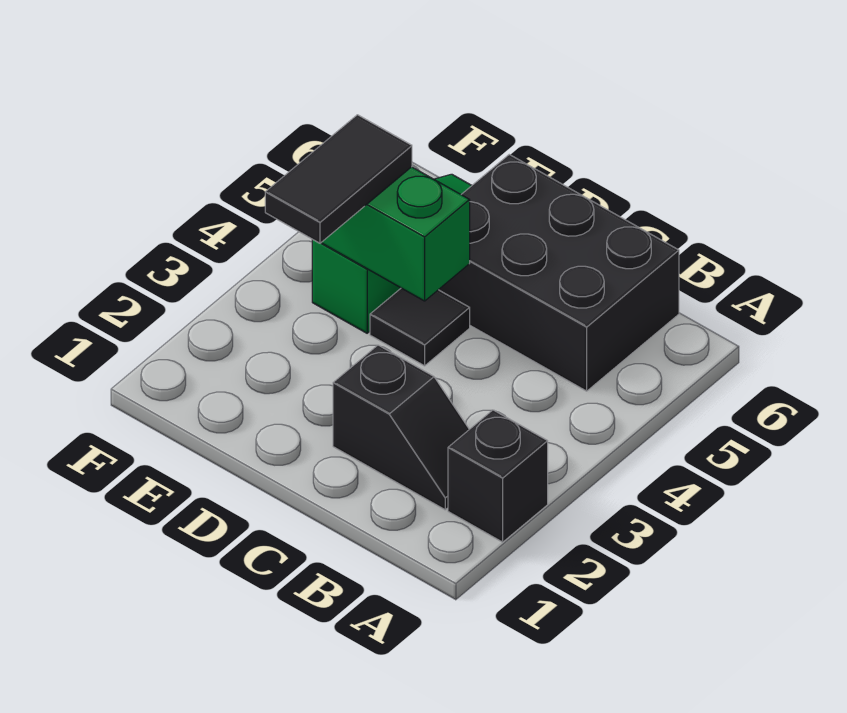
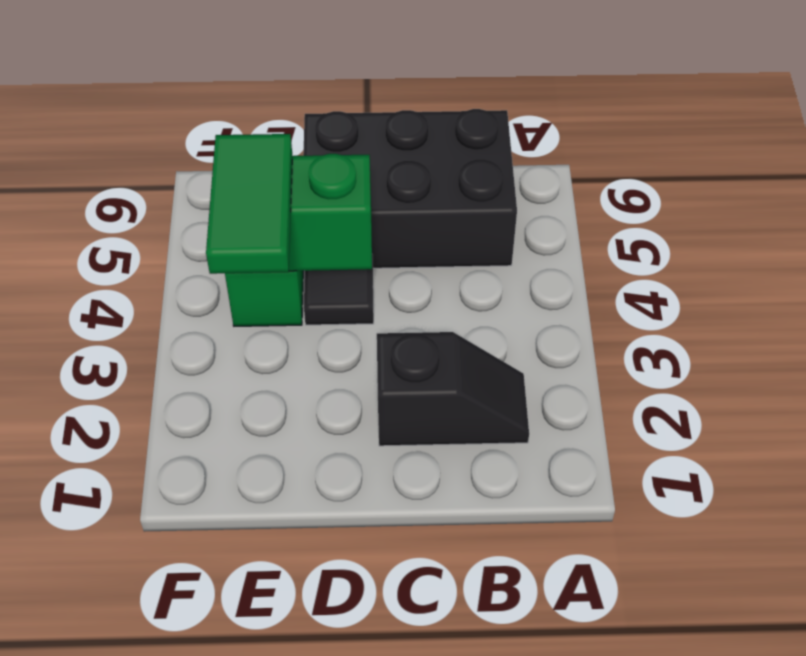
black brick A2 level 1 -> none
black tile E3:E4 level 3 -> green tile E3:E4 level 3

